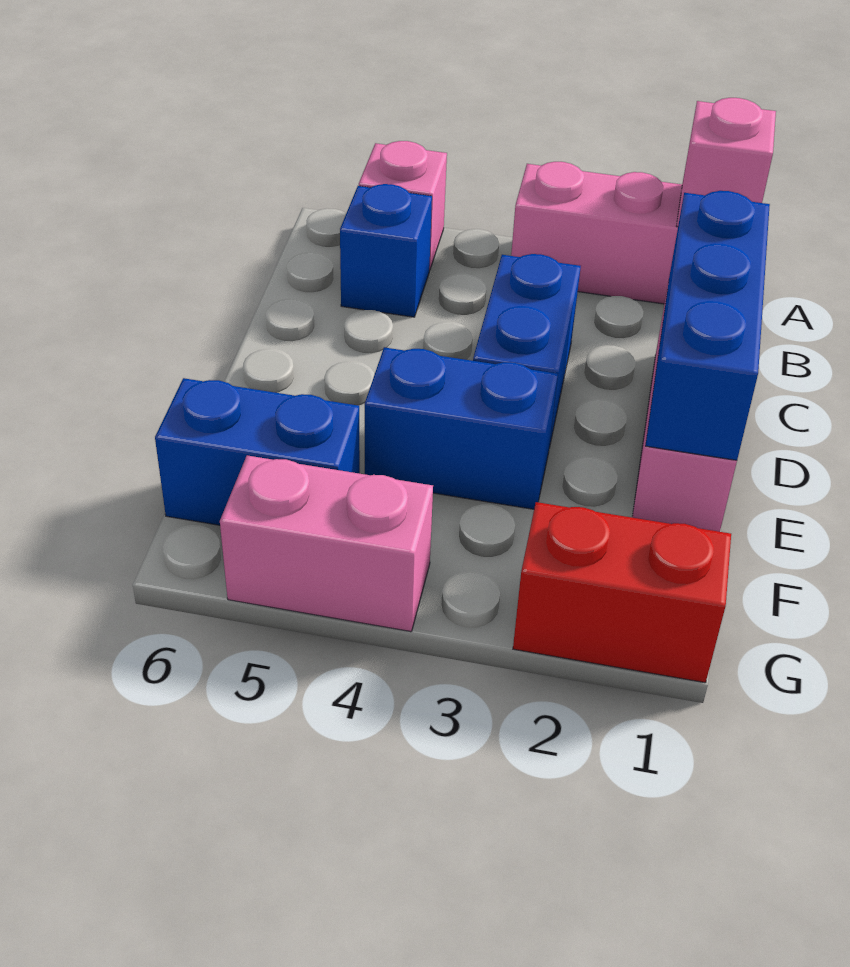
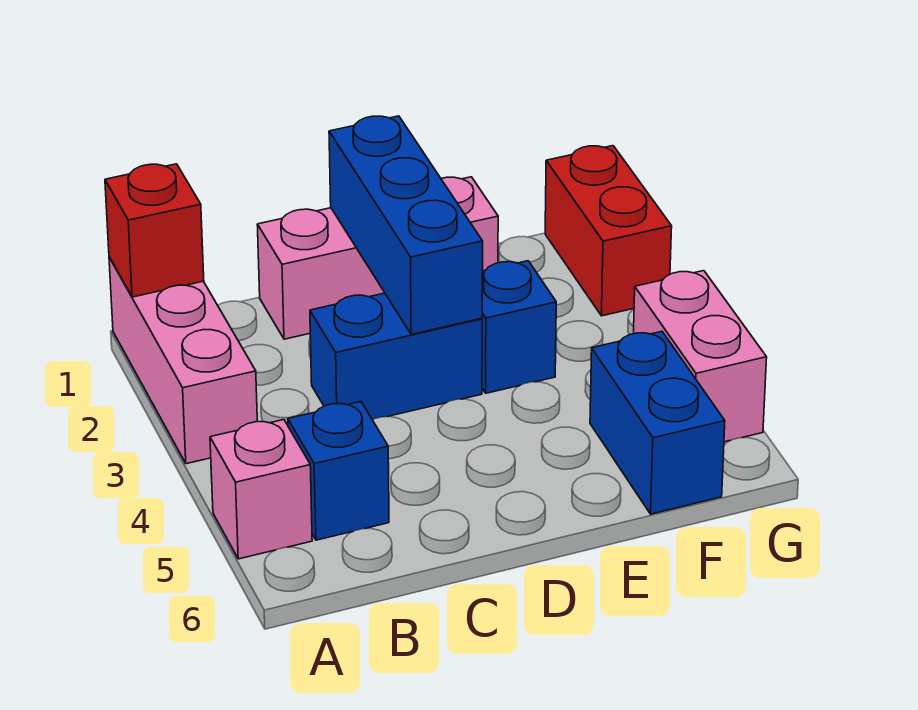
pink brick A1 level 2 -> red brick A1 level 2
blue brick C1:E1 level 2 -> blue brick D1:D3 level 2
blue brick E3:E4 level 1 -> blue brick E3 level 1

